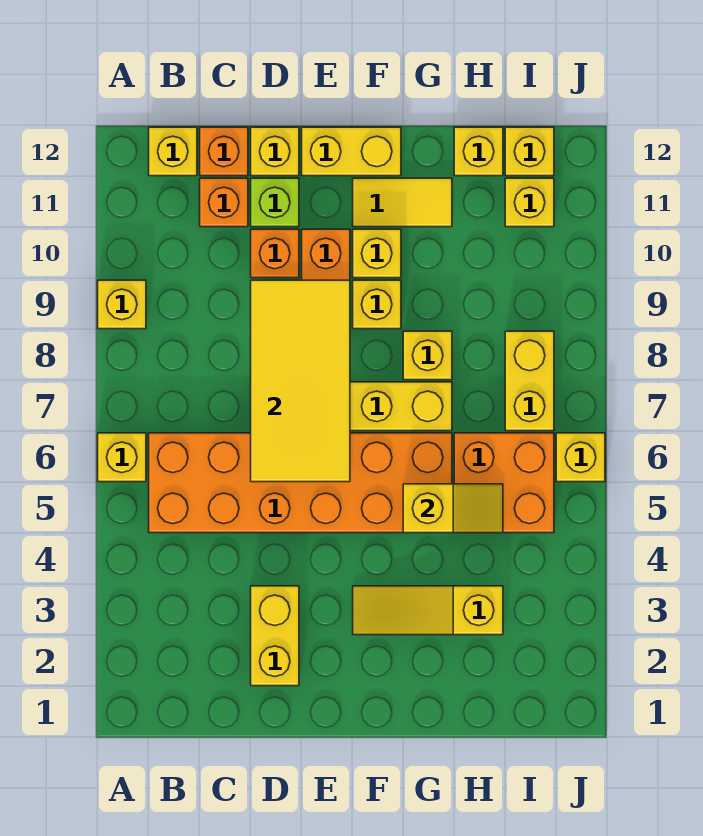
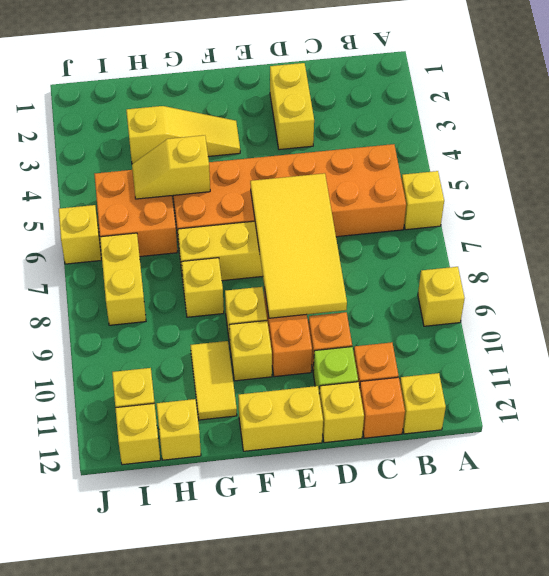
yellow tile F11:G11 level 1 -> yellow tile G10:G11 level 1

